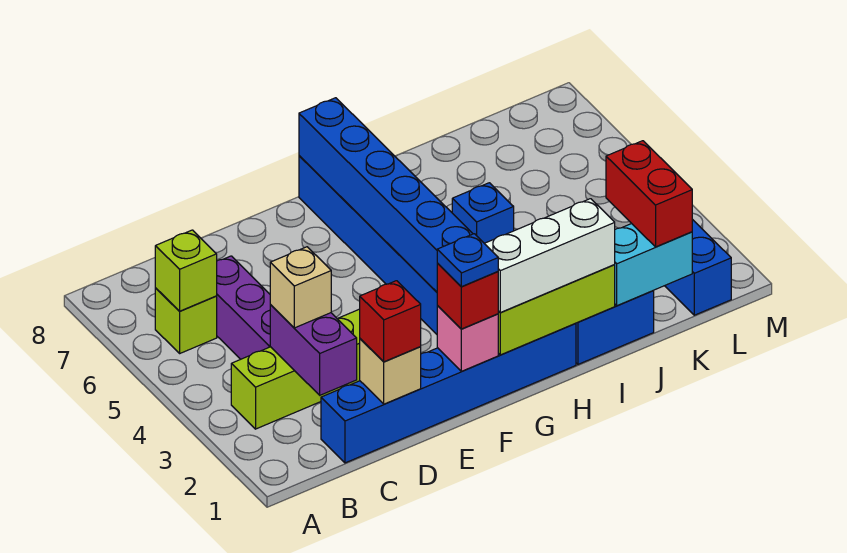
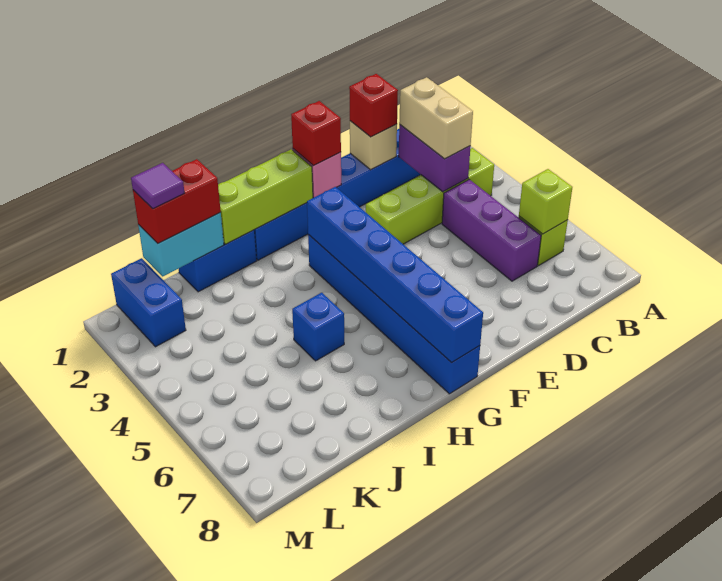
tan brick C3 level 3 -> tan brick C2:C3 level 3
blue plate F1 level 4 -> none
white brick G1:I1 level 3 -> none
red brick K1:K2 level 3 -> red brick J1:K1 level 3
none -> purple tile K1 level 4

